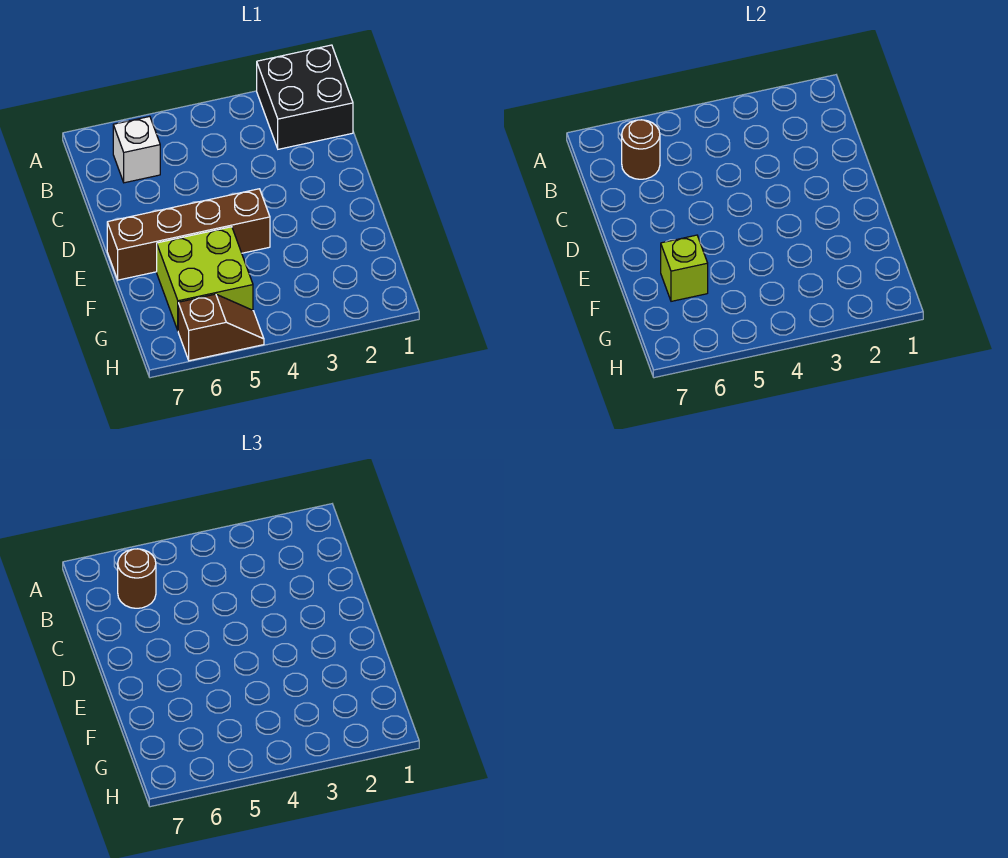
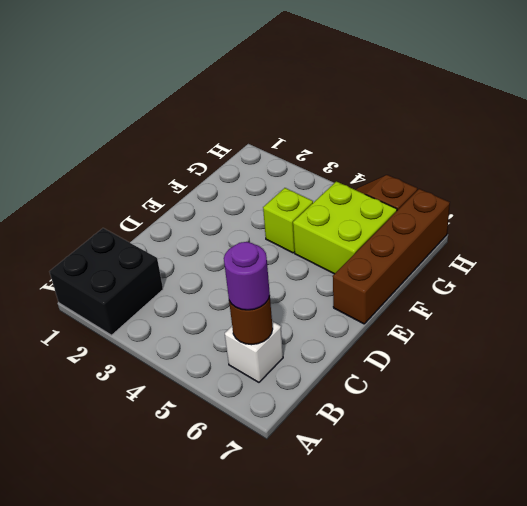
brown round brick B6 level 3 -> purple round brick B6 level 3
brown brick E4:E7 level 1 -> brown brick E7:H7 level 1
lime brick F6 level 2 -> lime brick F4 level 1

